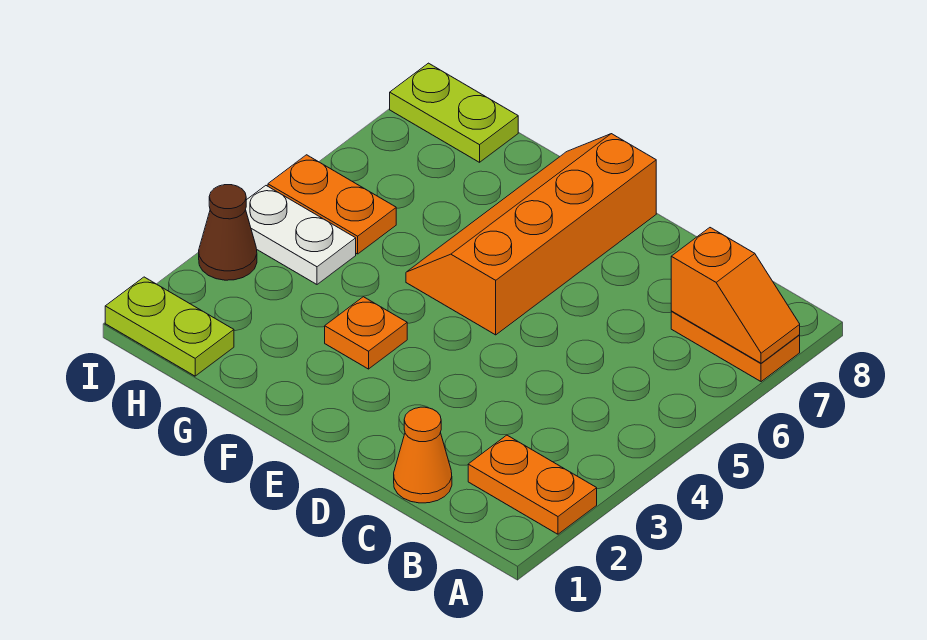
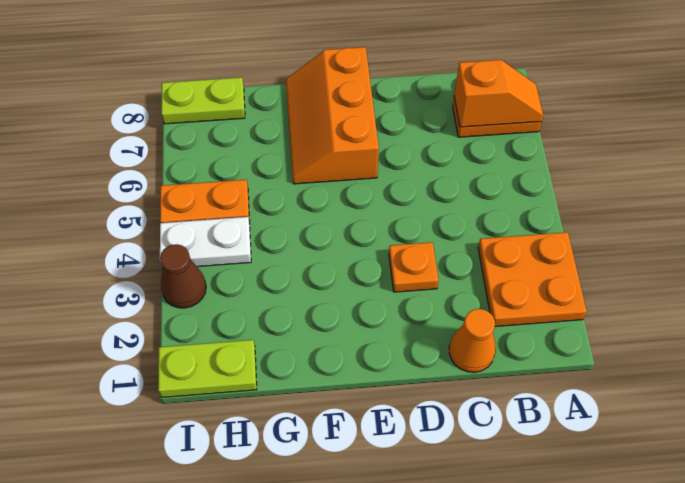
orange plate A2:B2 level 1 -> orange plate A2:B3 level 1
orange slope E5:F8 level 1 top E -> orange slope E6:F8 level 1 top E
orange plate F3 level 1 -> orange plate D3 level 1

